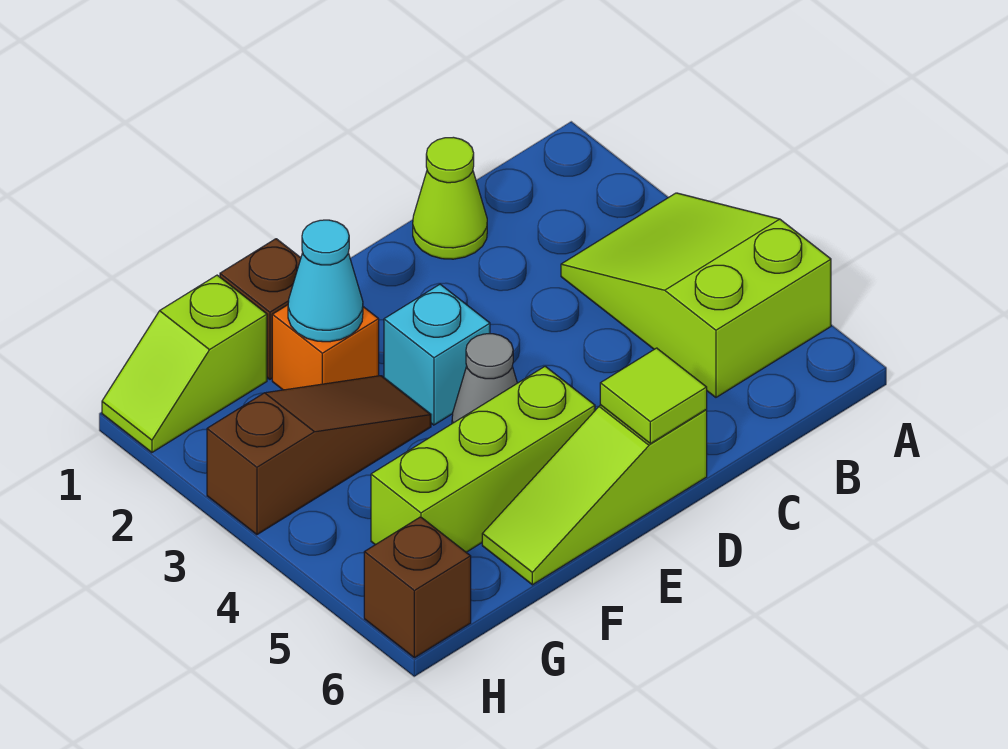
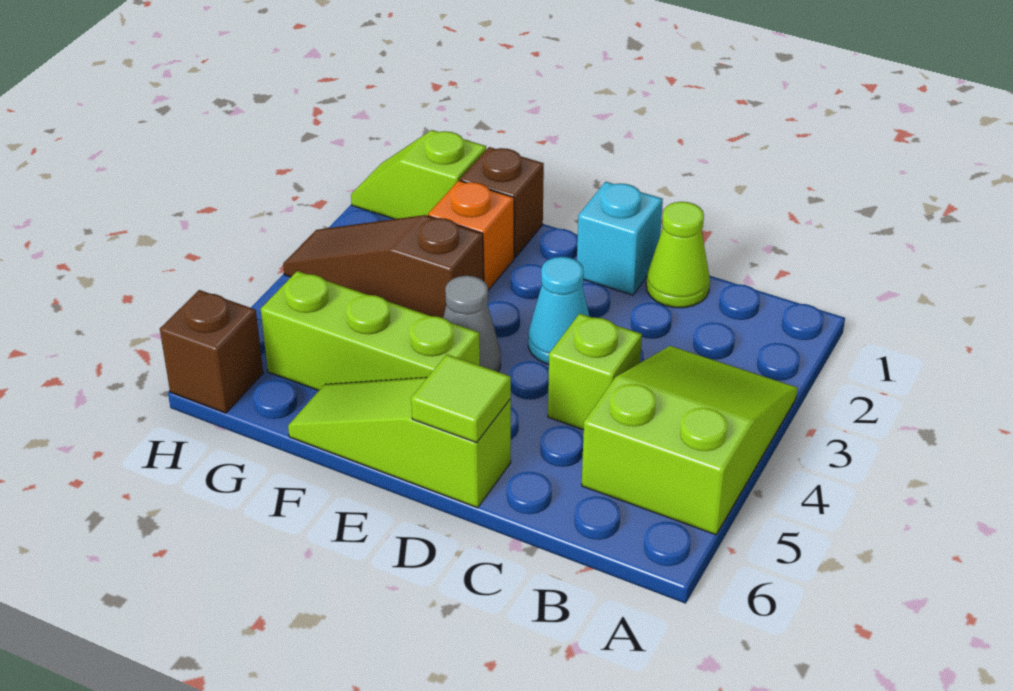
none -> lime brick C4 level 1
cyan brick E3 level 1 -> cyan brick D1 level 1
cyan cone F2 level 2 -> cyan cone D3 level 1
brown slope F3:H3 level 1 top H -> brown slope F3:H3 level 1 top F

